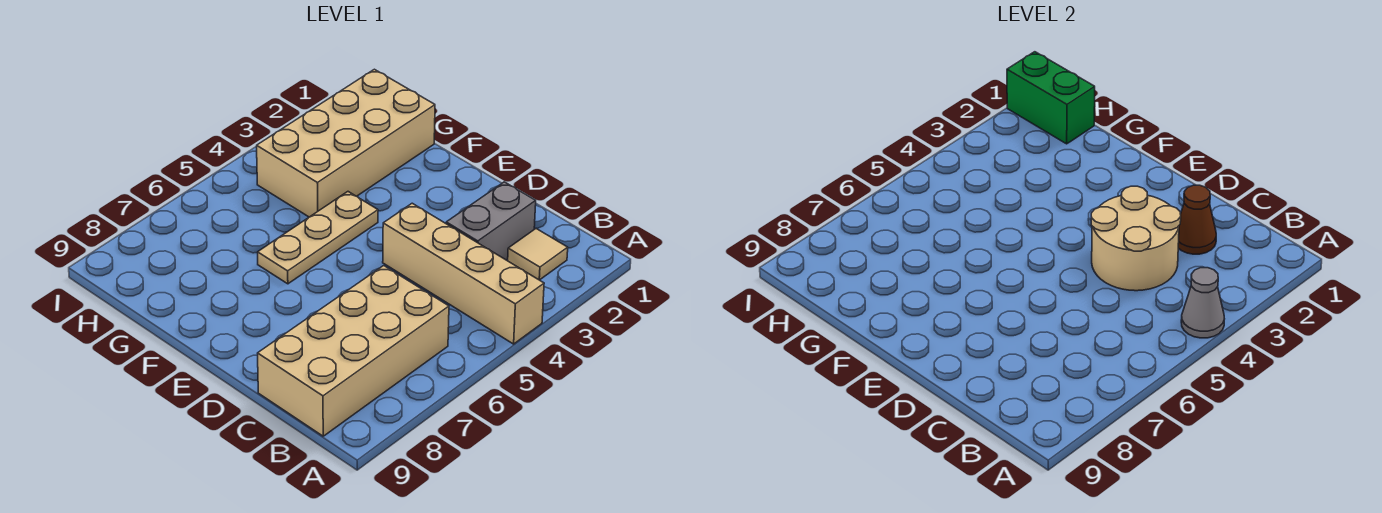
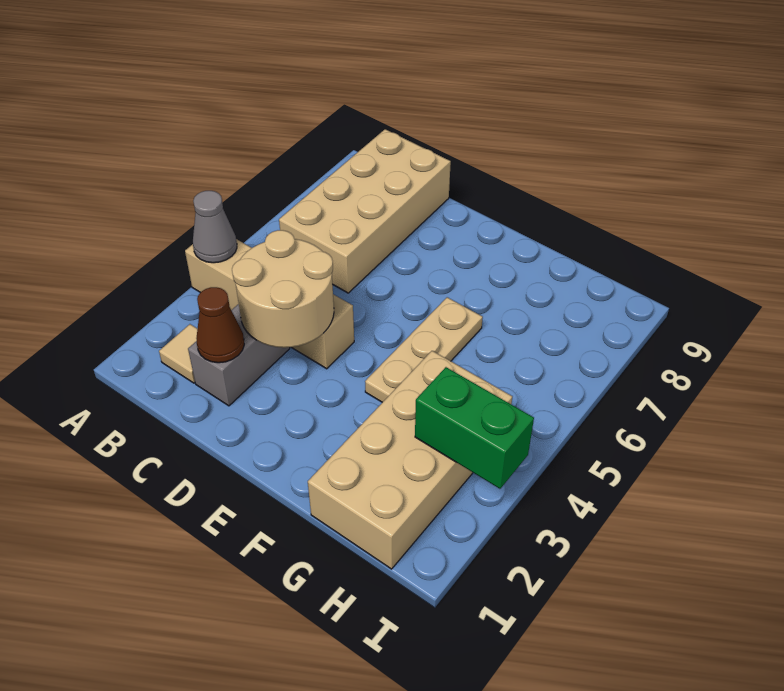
green brick H1:I1 level 2 -> green brick H3:I3 level 2

